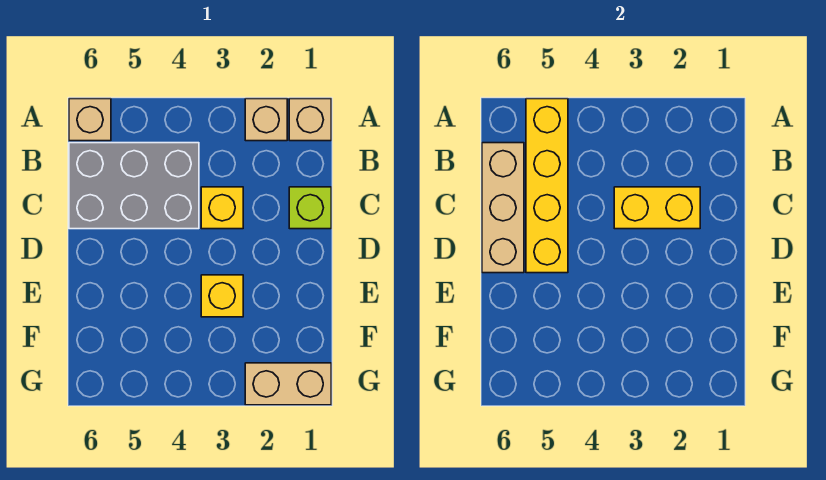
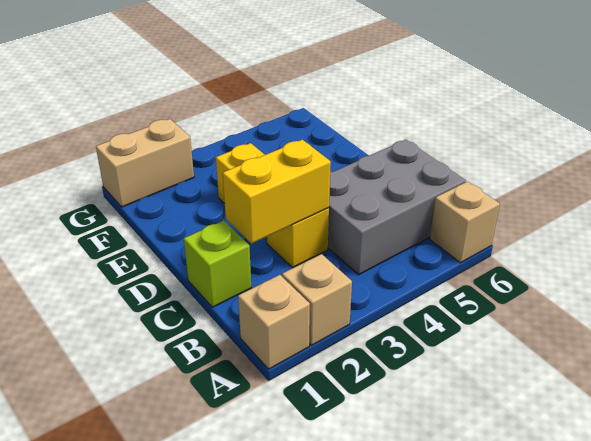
yellow brick A5:D5 level 2 -> none
tan brick B6:D6 level 2 -> none

